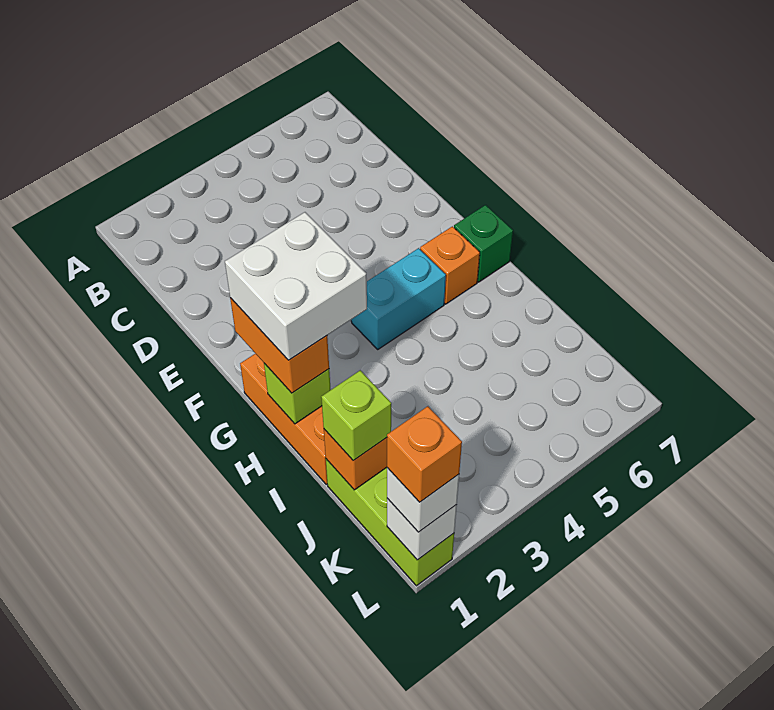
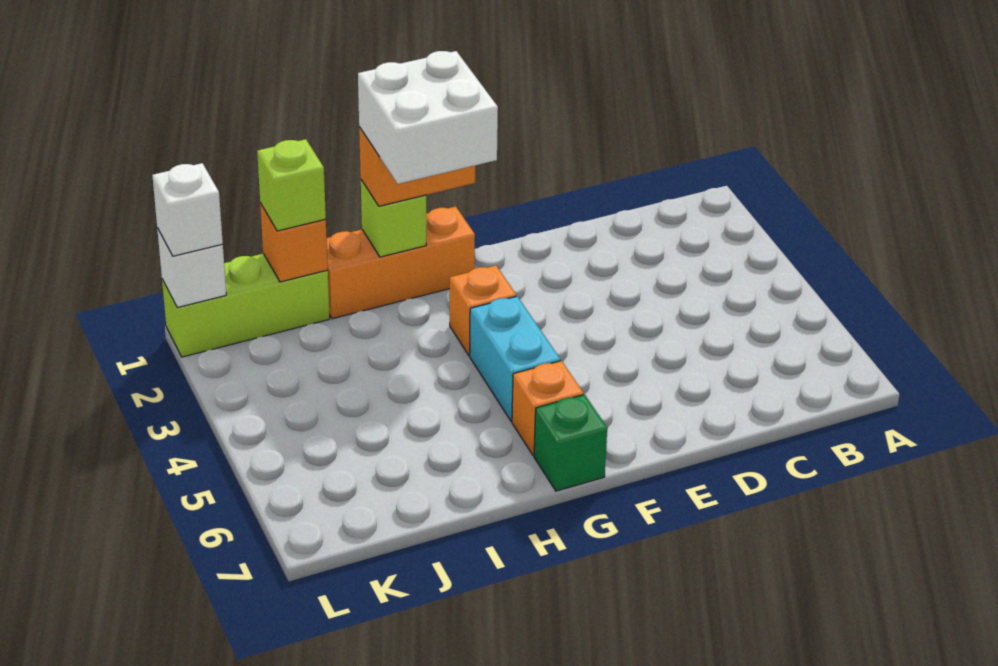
orange brick L1 level 4 -> orange brick G3 level 1

